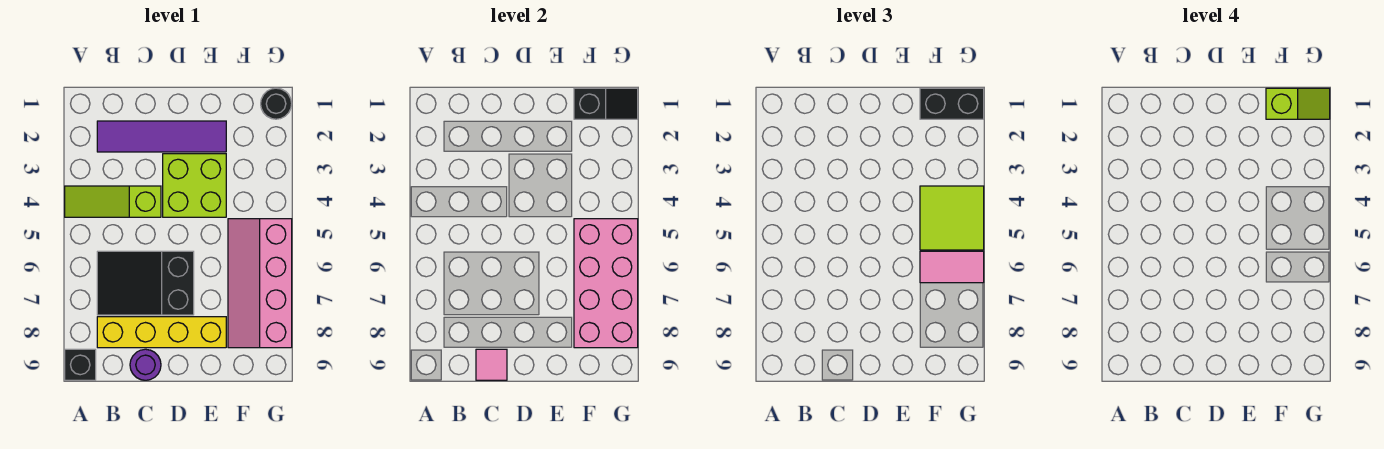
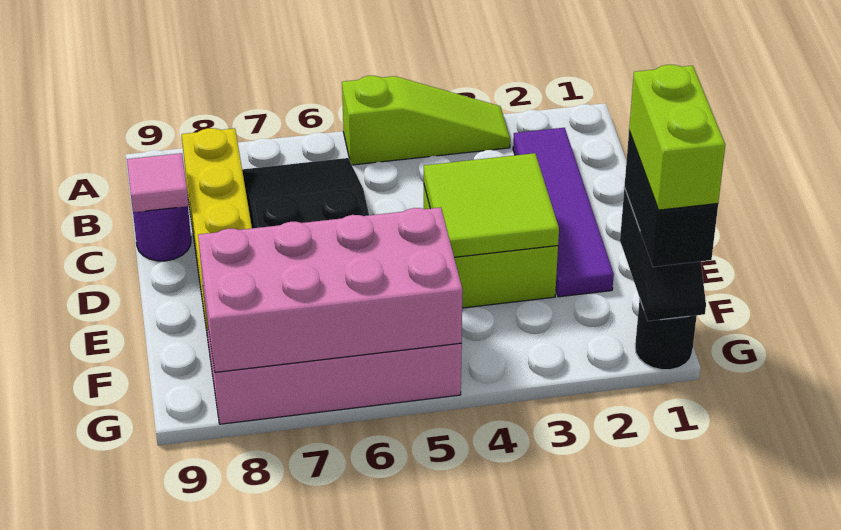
lime slope A4:C4 level 1 top C -> lime slope A3:A5 level 1 top 5
black brick A9 level 1 -> none
lime slope F1:G1 level 4 top F -> lime brick F1:G1 level 4
lime tile F4:G5 level 3 -> lime tile D3:E4 level 2
pink tile F6:G6 level 3 -> none

